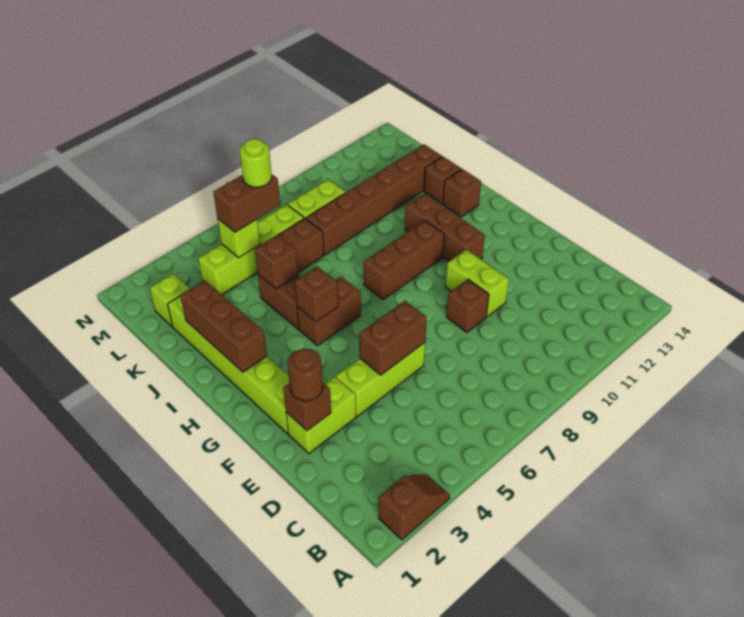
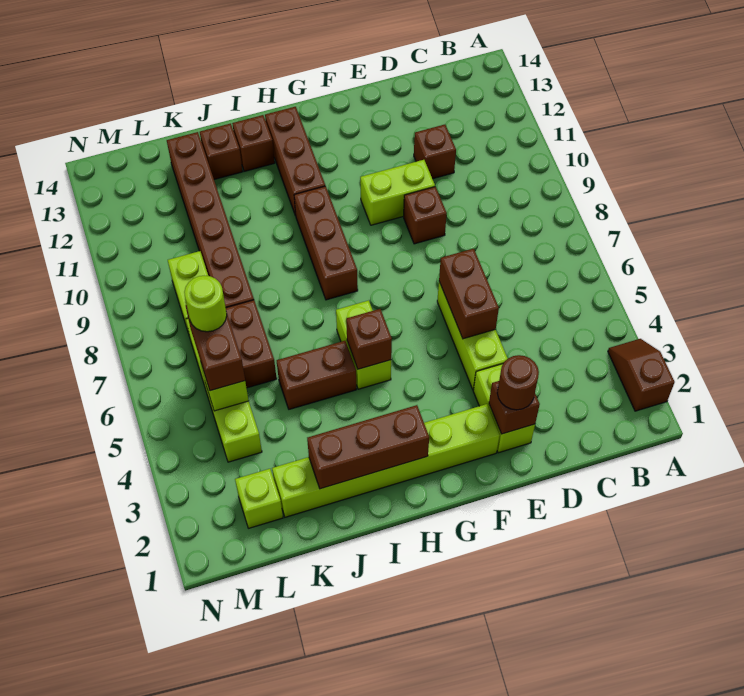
brown brick G11:I11 level 1 -> brown brick H11:H13 level 1
brown brick H5:H6 level 1 -> lime brick H5:H6 level 1
brown brick J5 level 2 -> brown brick D11 level 1

